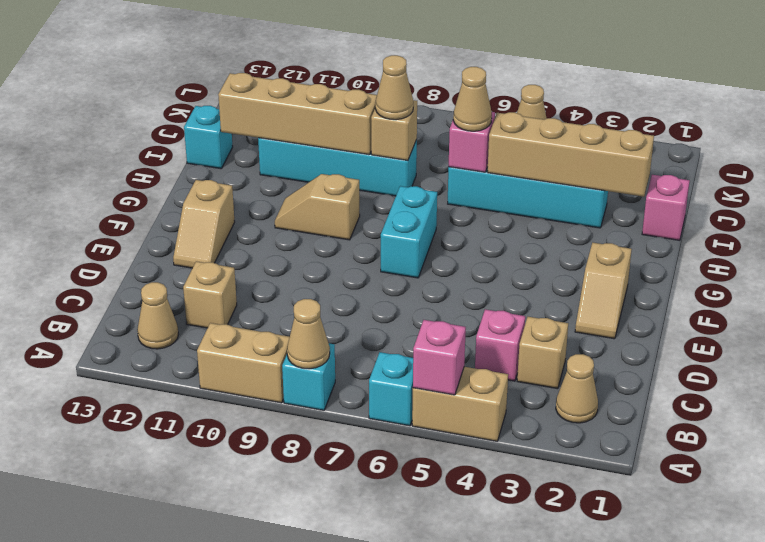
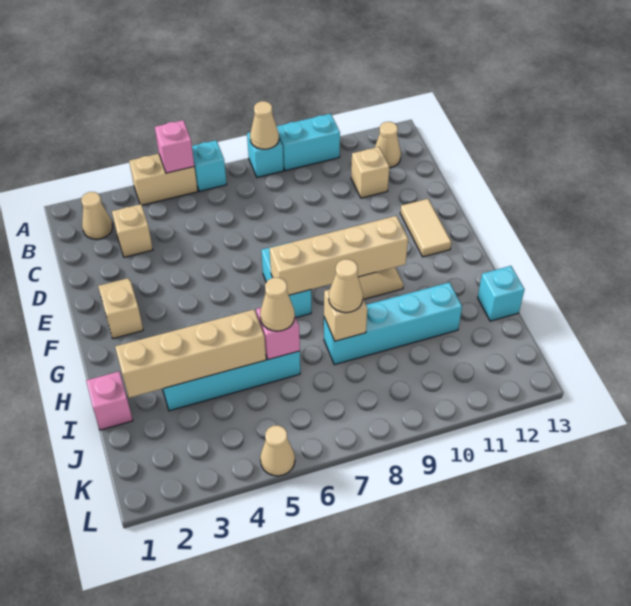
tan brick A9:A10 level 1 -> cyan brick A9:A10 level 1
pink brick C4 level 1 -> none
tan slope E12:F12 level 1 top F -> tan tile E12:F12 level 1
tan brick I9:I12 level 2 -> tan brick G7:G10 level 2

